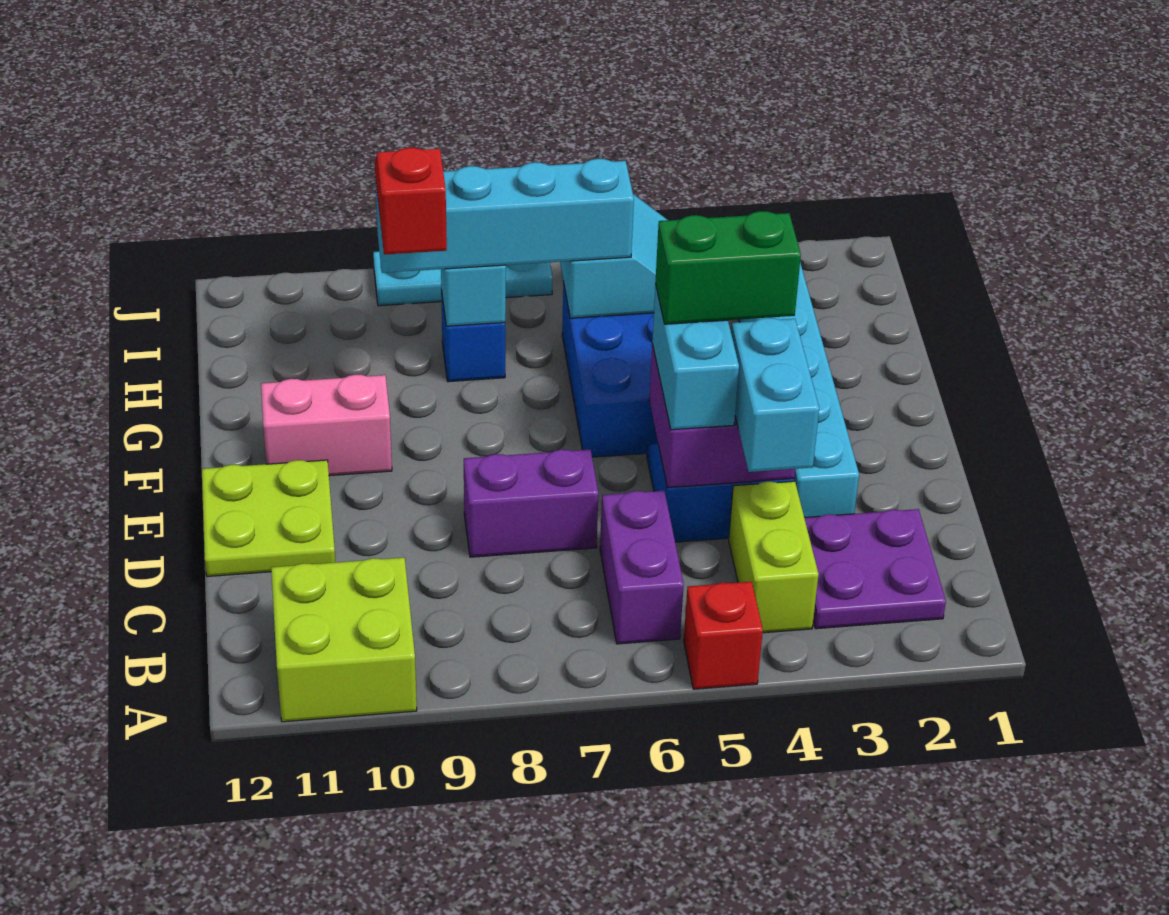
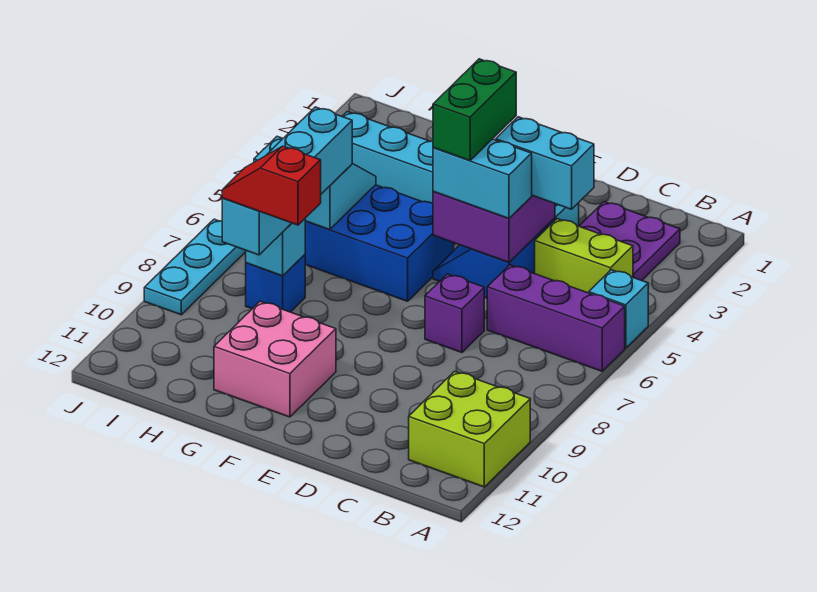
red brick A5 level 1 -> cyan brick A5 level 1
purple brick B6:C6 level 1 -> purple brick A6:C6 level 1
purple brick D7:D8 level 1 -> purple brick D7 level 1
lime plate D11:E12 level 1 -> none
pink brick F10:F11 level 1 -> pink brick F10:G11 level 1

